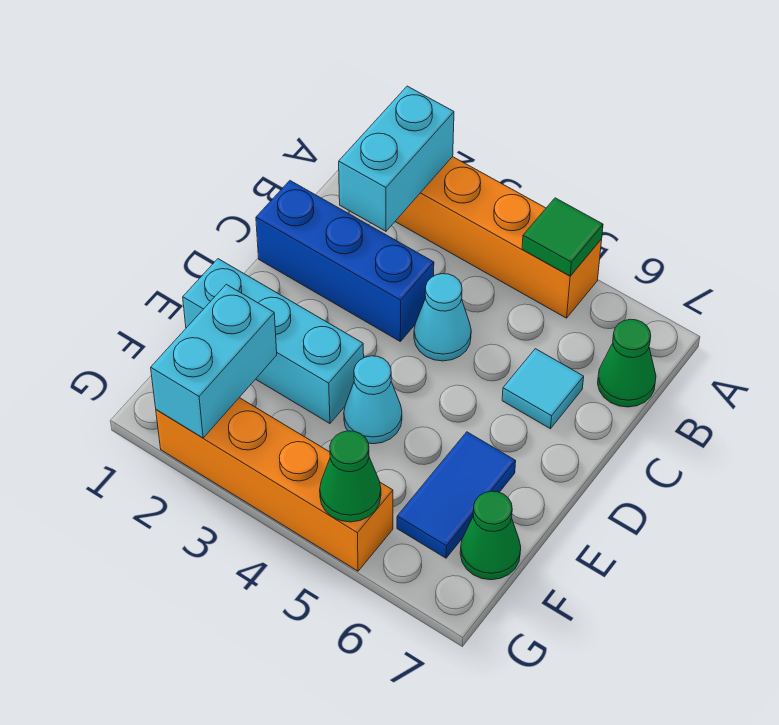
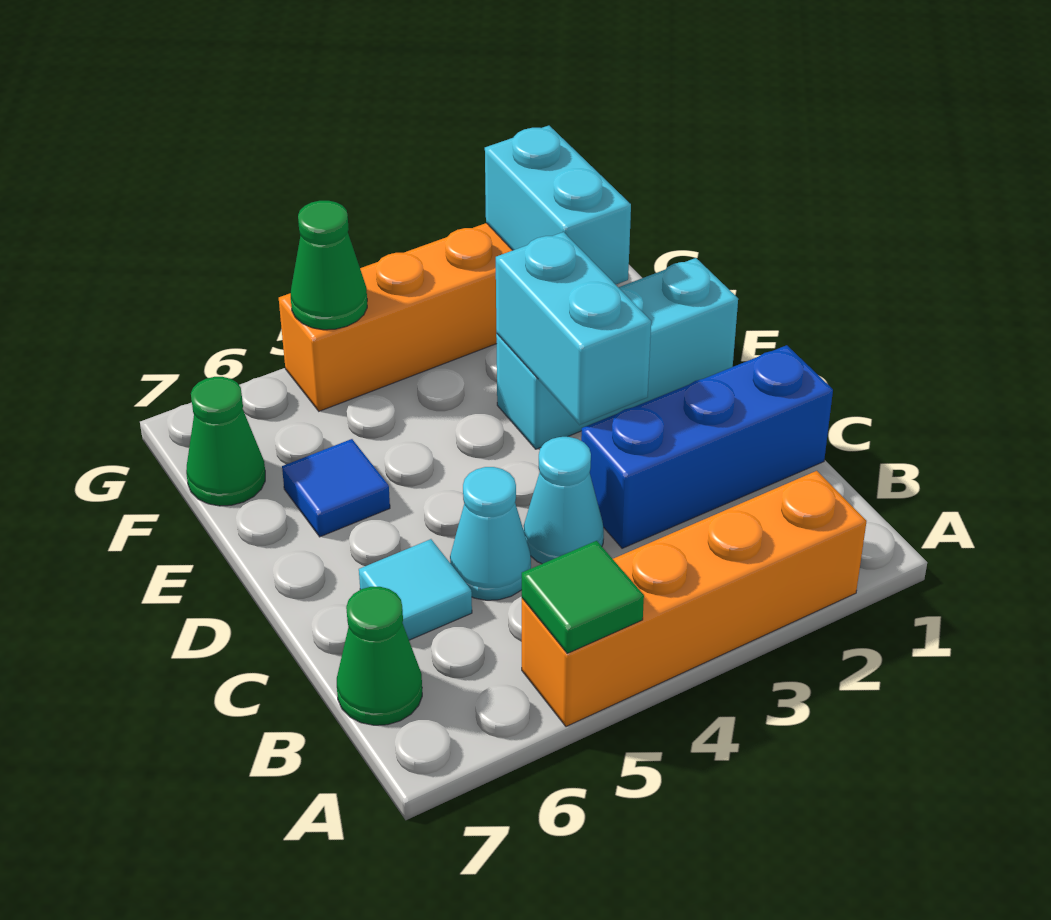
cyan brick A2:B2 level 2 -> cyan brick D3:E3 level 2
cyan cone E4 level 1 -> cyan cone C5 level 1
blue tile E6:F6 level 1 -> blue tile E6 level 1

